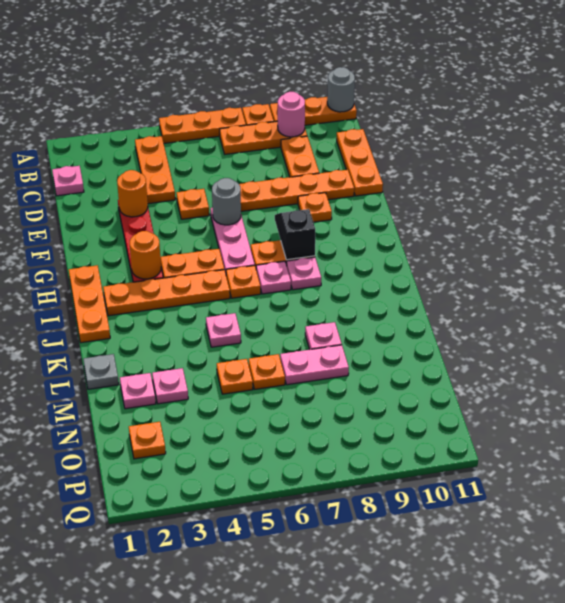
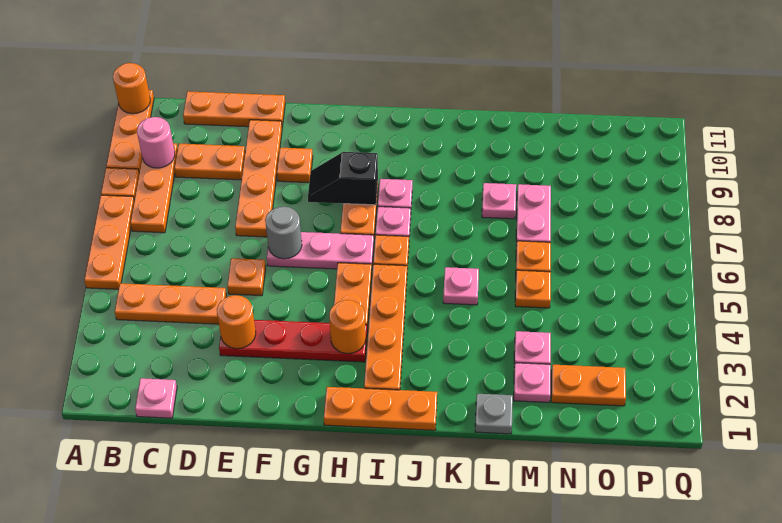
grey round brick A11 level 2 -> orange round brick A11 level 2
orange plate O2 level 1 -> orange plate N2:O2 level 1

